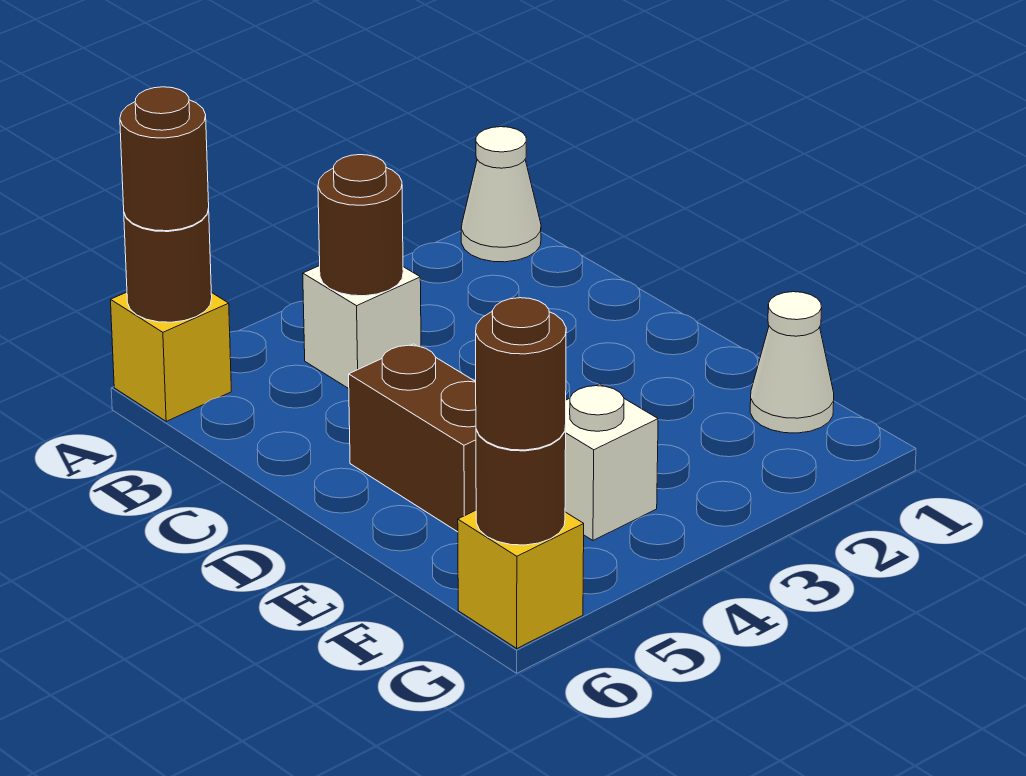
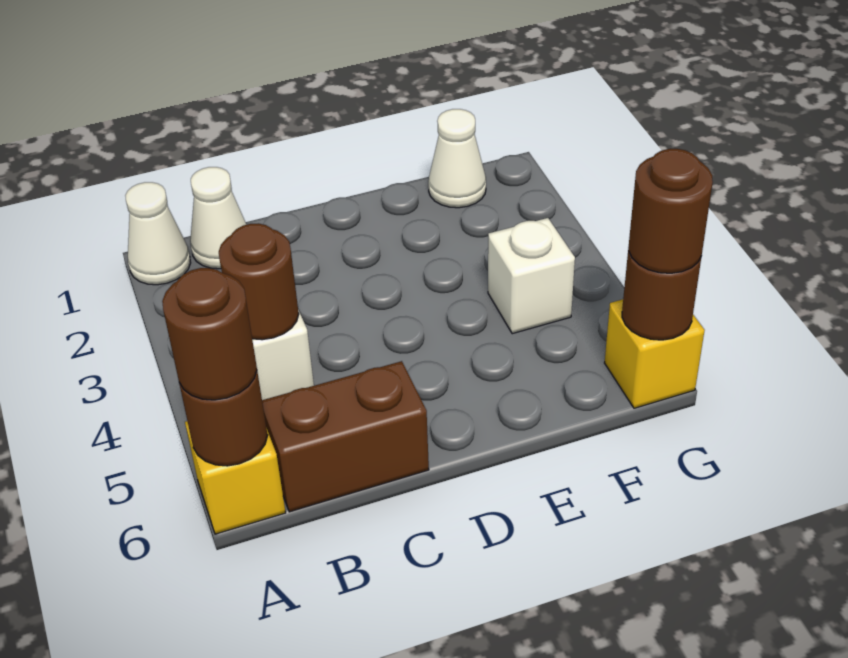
none -> white cone B1 level 1
brown brick D5:E5 level 1 -> brown brick B6:C6 level 1

